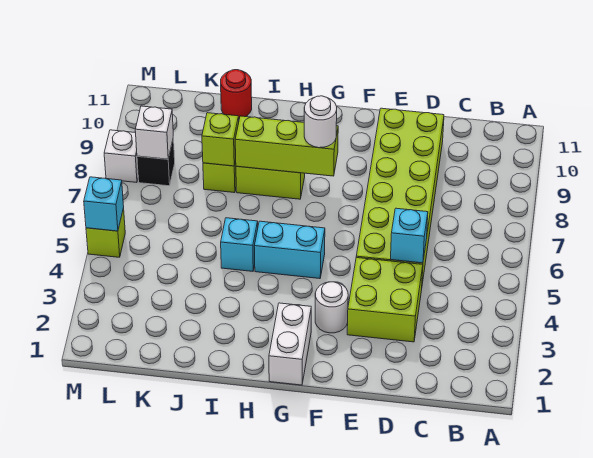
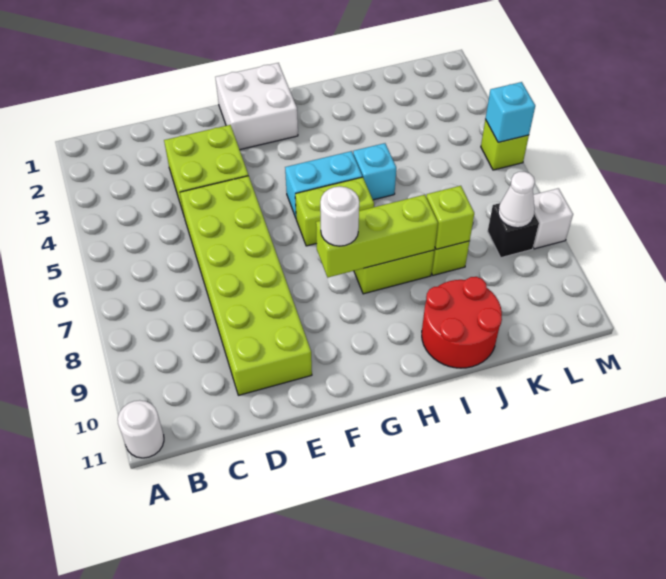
cyan brick D5 level 2 -> none
white round brick F3 level 1 -> white round brick A11 level 1
white brick G1:G2 level 1 -> white brick F1:G2 level 1
none -> lime brick G6:H6 level 1
red round brick J11 level 1 -> red round brick I10:J11 level 1
white brick L8 level 2 -> white cone L8 level 2

